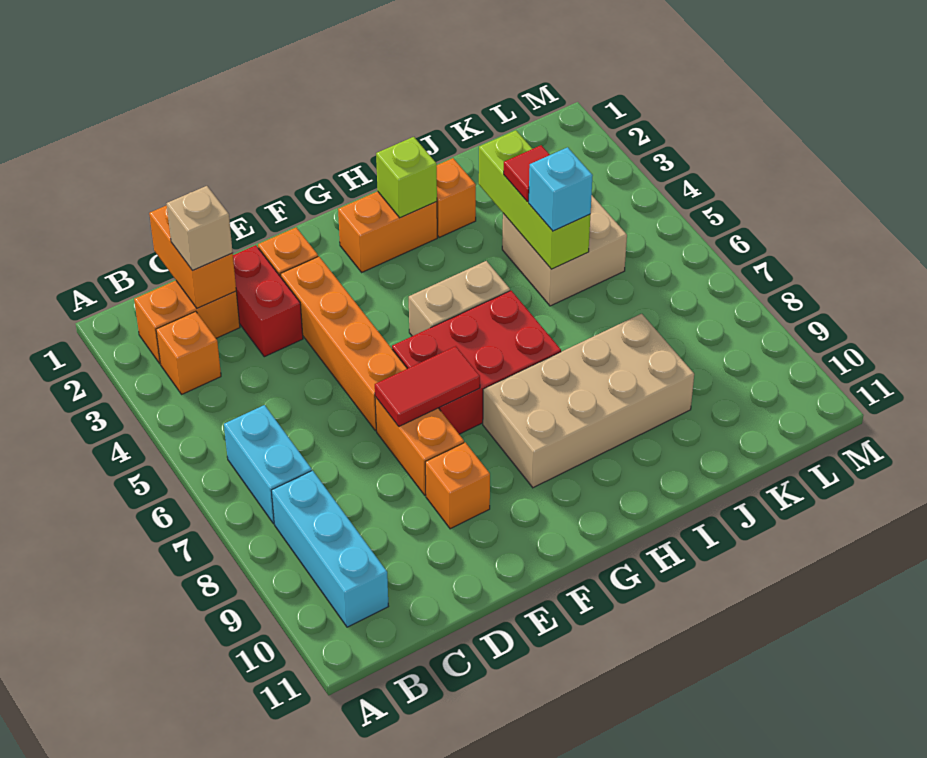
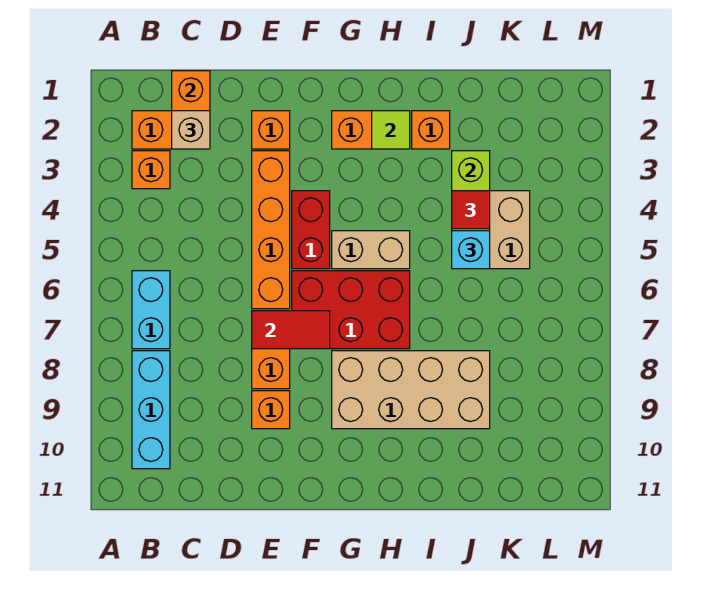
red brick D2:D3 level 1 -> red brick F4:F5 level 1
lime brick H2 level 2 -> lime tile H2 level 2

